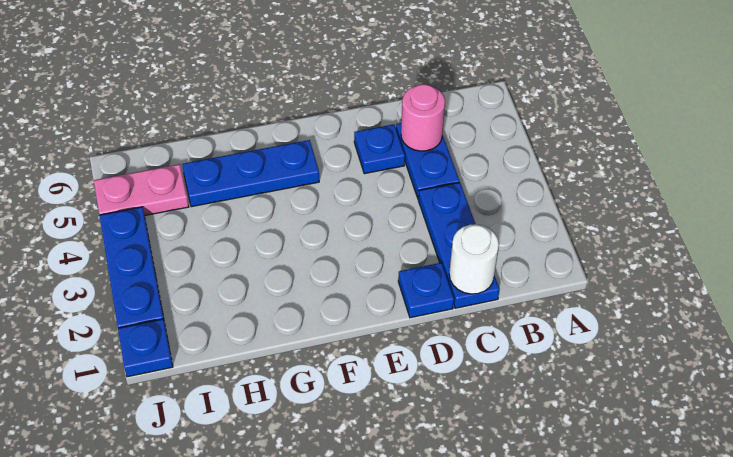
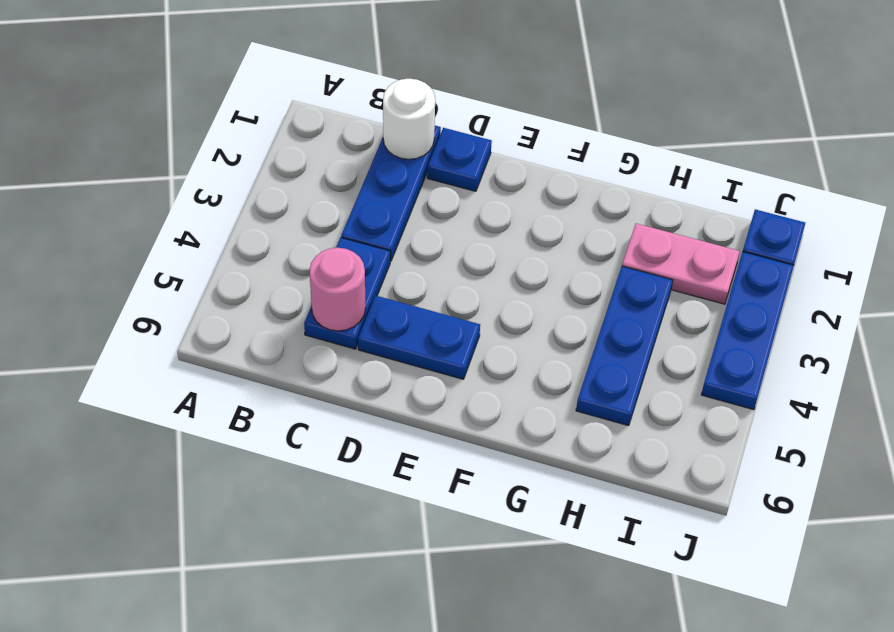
blue plate D5 level 1 -> blue plate D5:E5 level 1
blue plate F5:H5 level 1 -> blue plate H3:H5 level 1
pink plate I5:J5 level 1 -> pink plate H2:I2 level 1

